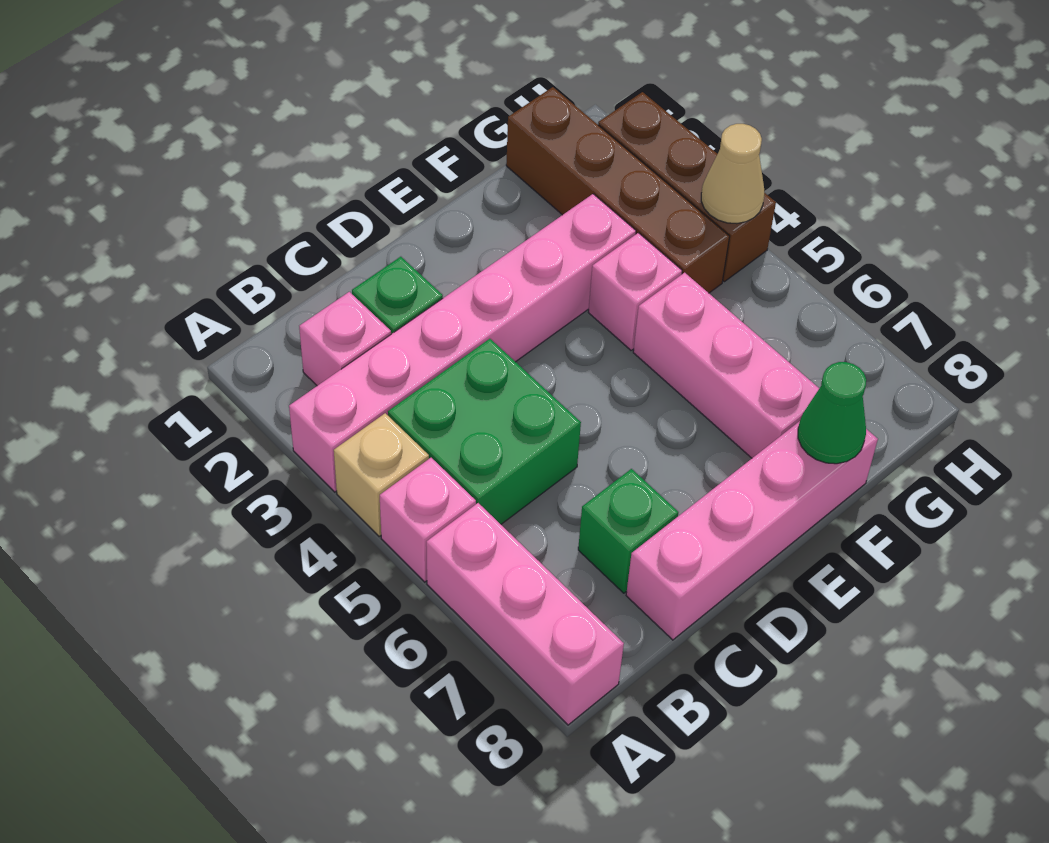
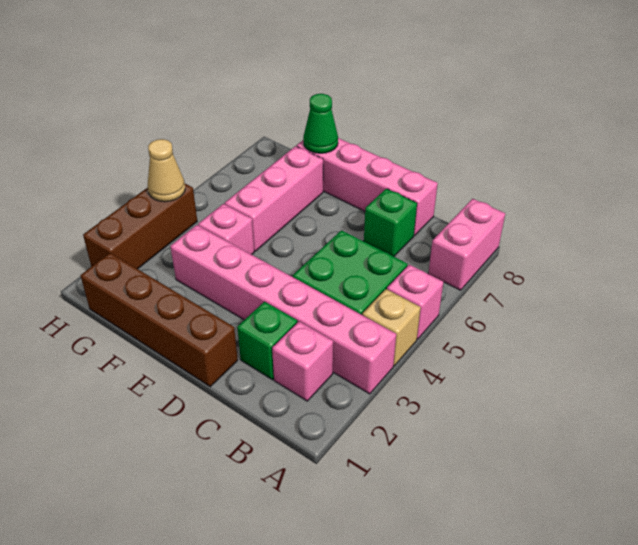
pink brick A6:A8 level 1 -> pink brick A7:A8 level 1
brown brick G1:G4 level 1 -> brown brick D1:G1 level 1

